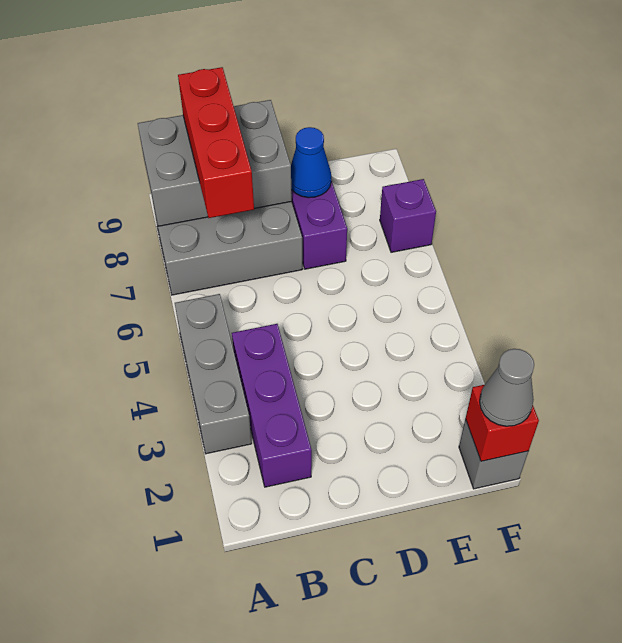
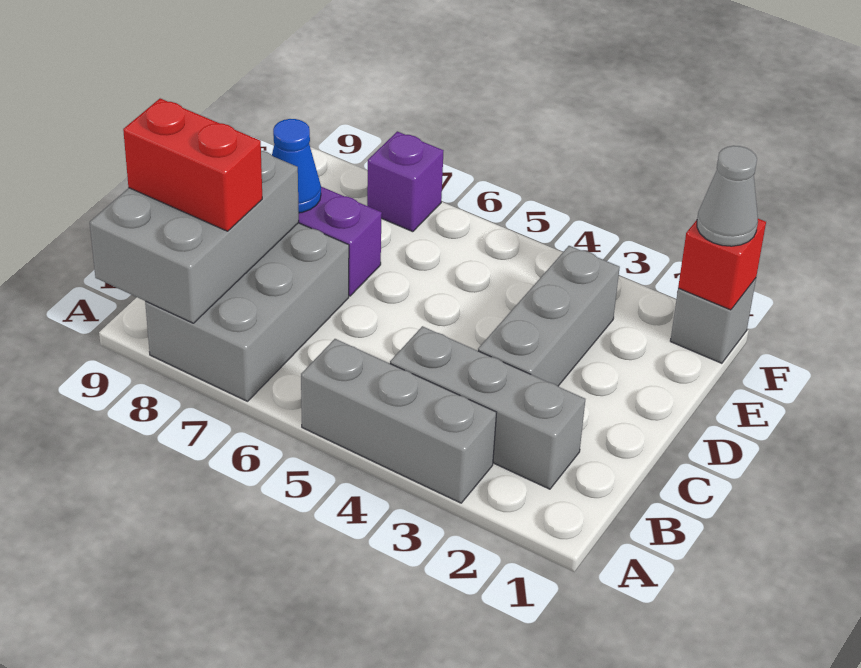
purple brick B2:B4 level 1 -> grey brick B2:B4 level 1
red brick B7:B9 level 3 -> red brick B8:B9 level 3
none -> grey brick C3:E3 level 1

